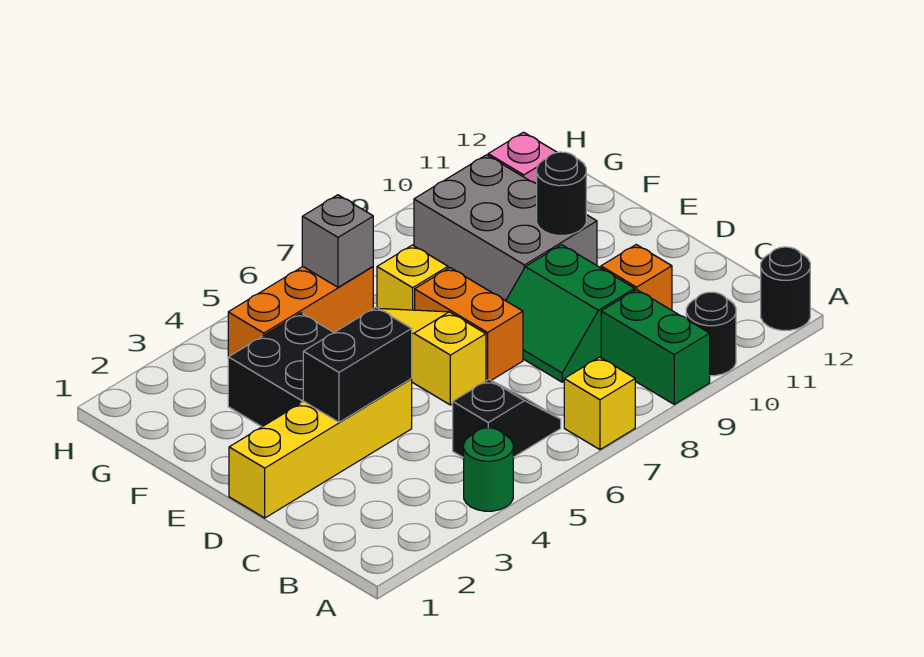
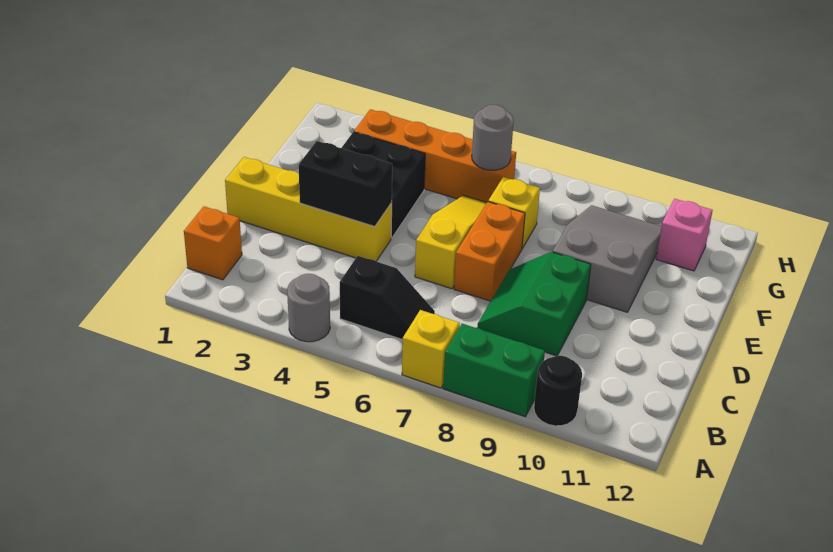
green round brick A4 level 1 -> grey round brick A4 level 1
green brick A9:B9 level 1 -> green brick A8:A9 level 1
black round brick A12 level 1 -> none
orange brick C10 level 1 -> orange brick B1 level 1
grey brick E9:G10 level 1 -> grey slope E9:G10 level 1 top E
black round brick E10 level 2 -> none
orange brick G4:G6 level 1 -> orange brick G3:G6 level 1
grey brick G6 level 2 -> grey round brick G6 level 2

